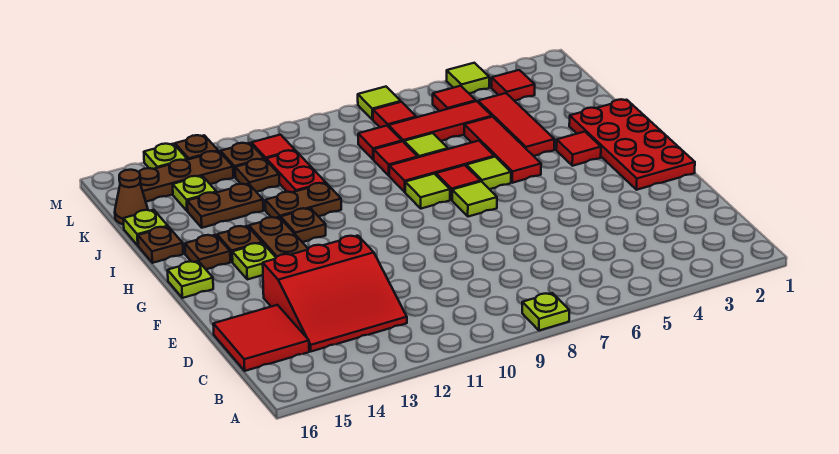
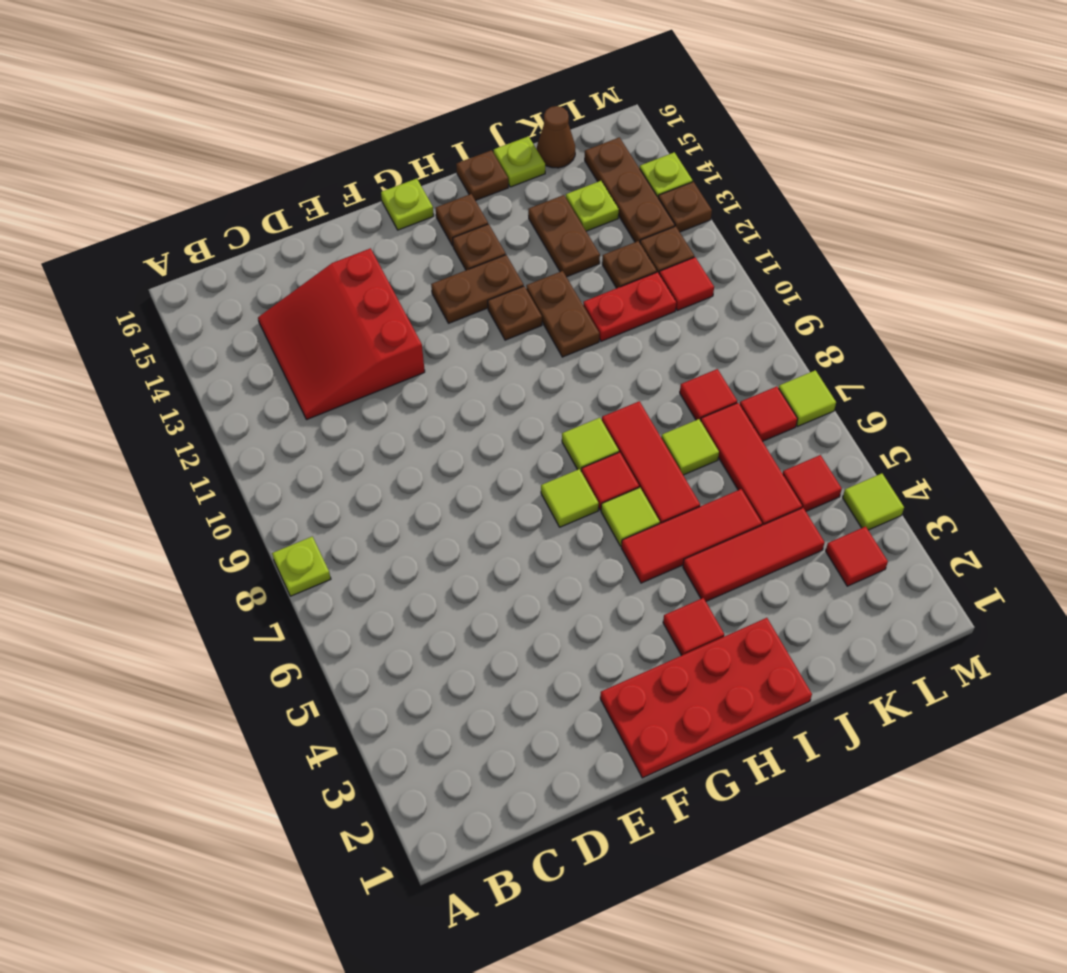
red tile C15:D16 level 1 -> none
lime plate G14 level 1 -> none
red tile J8 level 1 -> none

